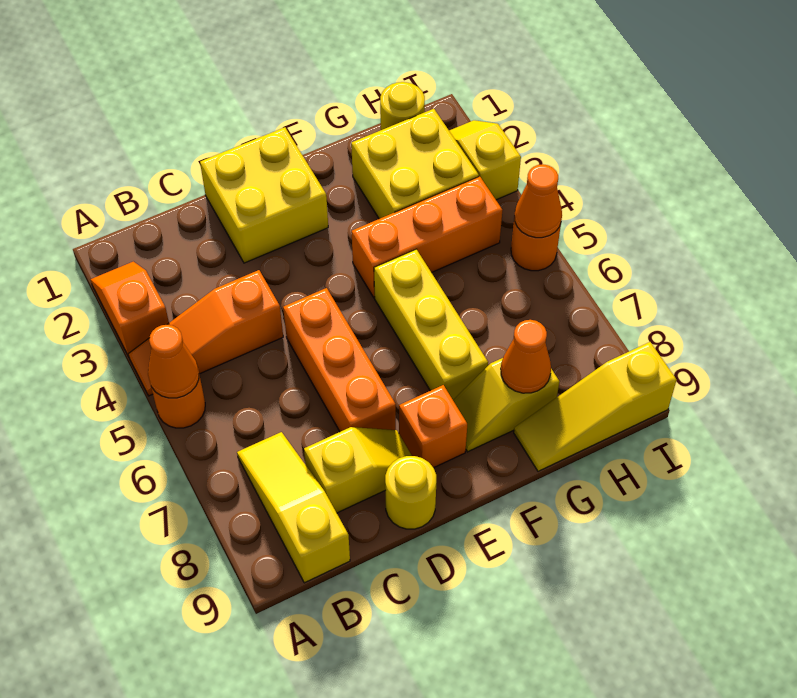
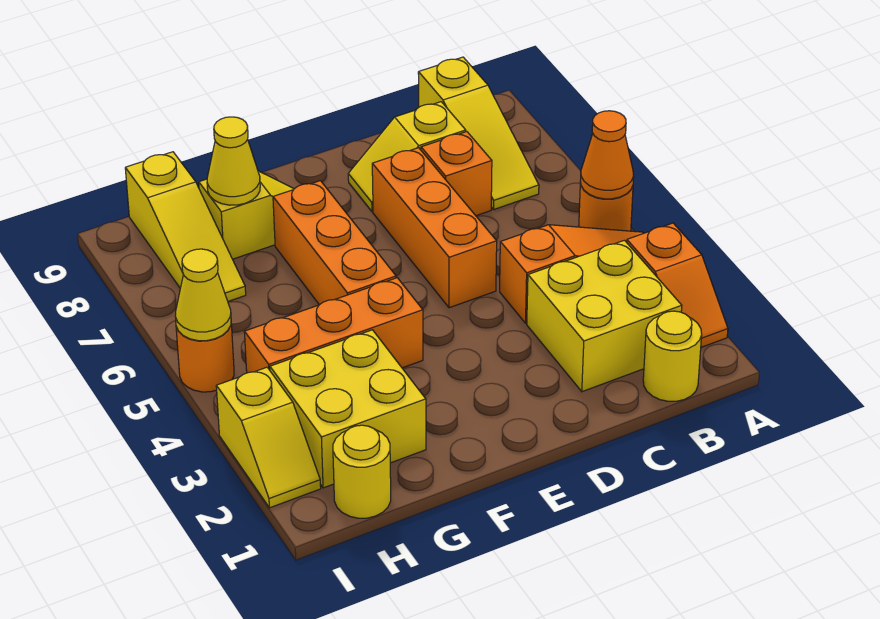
yellow brick D1:E2 level 1 -> yellow brick B2:C3 level 1
yellow round brick D9 level 1 -> yellow round brick B1 level 1
orange brick E8 level 1 -> orange brick C7 level 1
yellow brick F5:F7 level 1 -> orange brick F5:F7 level 1
orange cone G8 level 2 -> yellow cone G8 level 2
yellow slope G9:I9 level 1 top I -> yellow slope H7:H9 level 1 top 9
orange cone I5 level 2 -> yellow cone I5 level 2

